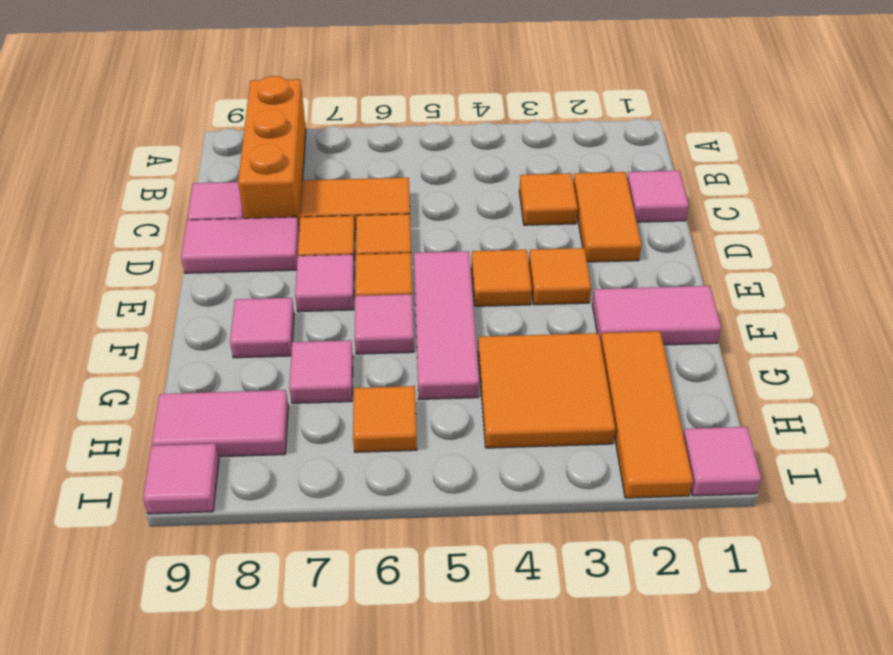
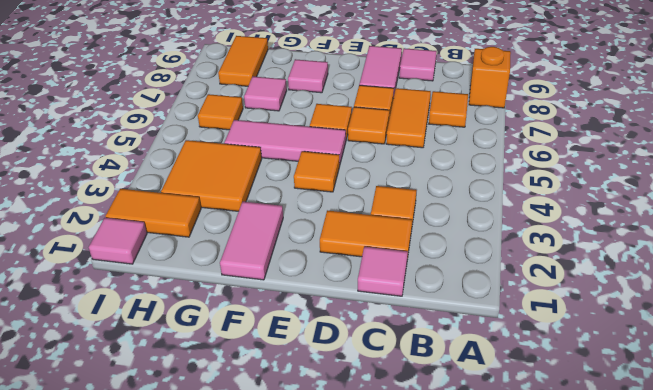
orange brick A8:C8 level 1 -> orange brick A8 level 1
orange tile E3 level 1 -> orange tile B7 level 1
pink tile E7 level 1 -> none
pink tile F6 level 1 -> none
orange tile G2:I2 level 1 -> orange tile H2:I2 level 1
pink tile H8:H9 level 1 -> orange tile H8:H9 level 1
pink tile I9 level 1 -> none

